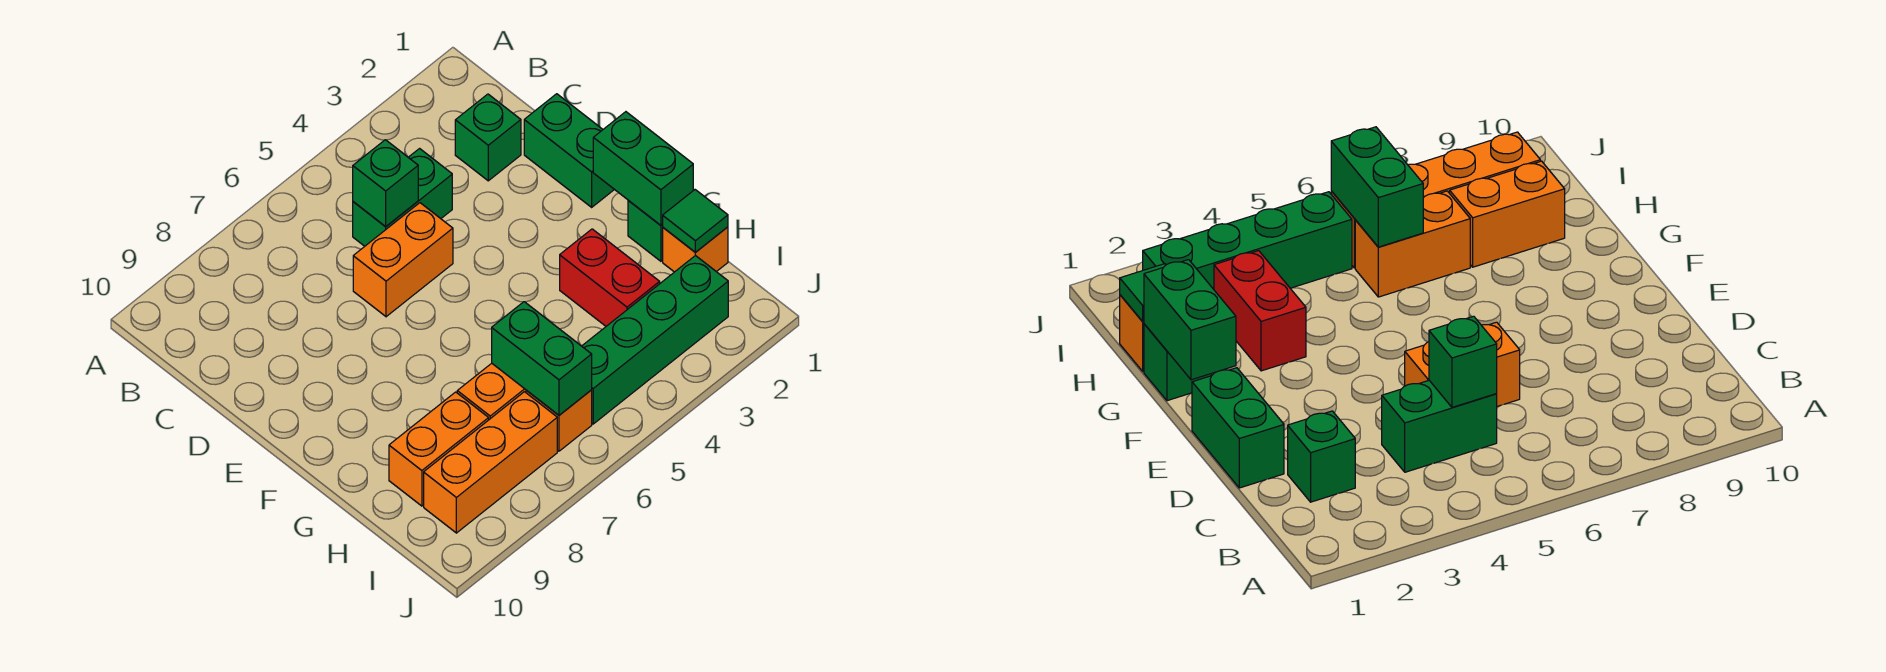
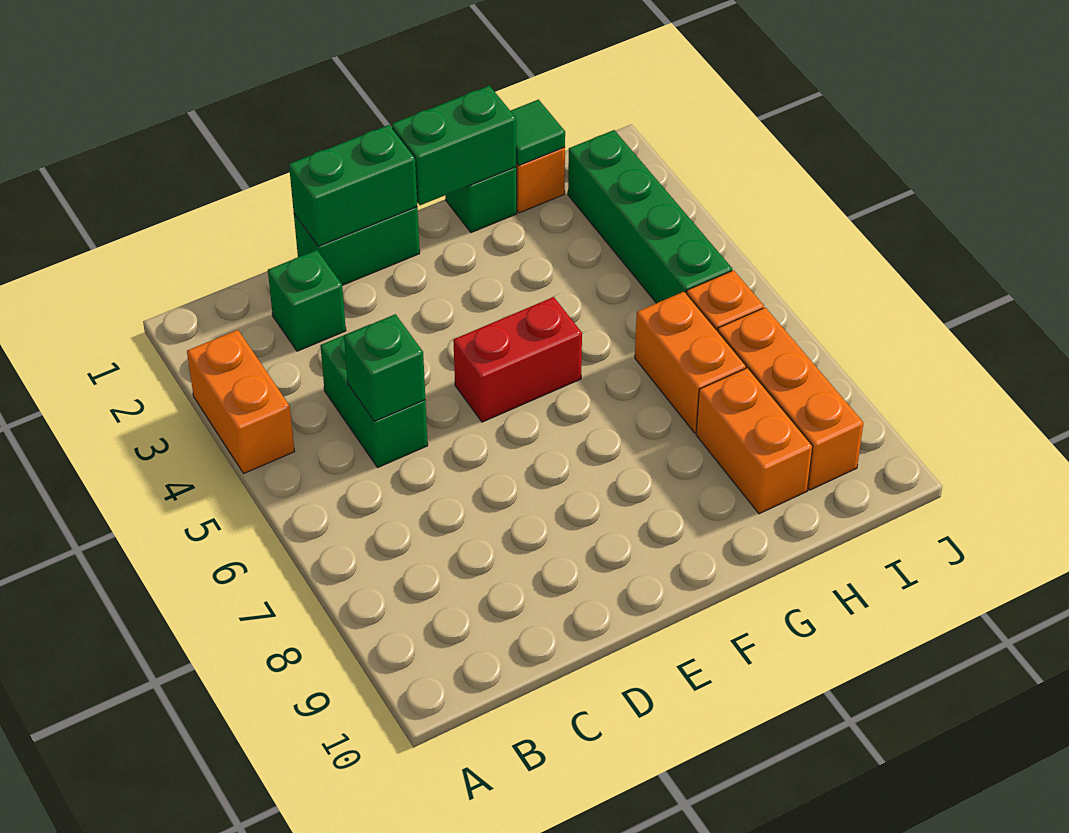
orange brick D5:D6 level 1 -> orange brick A3:A4 level 1
red brick G3:H3 level 1 -> red brick E5:F5 level 1
green brick H6:I6 level 2 -> green brick D1:E1 level 2

